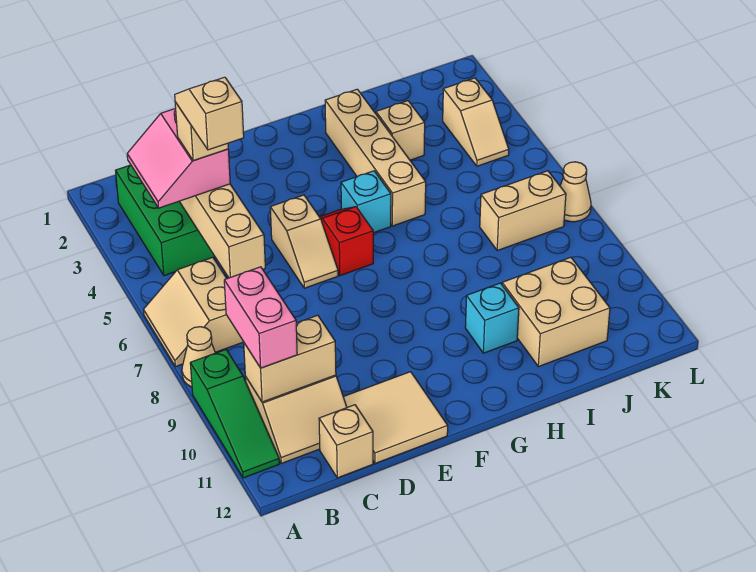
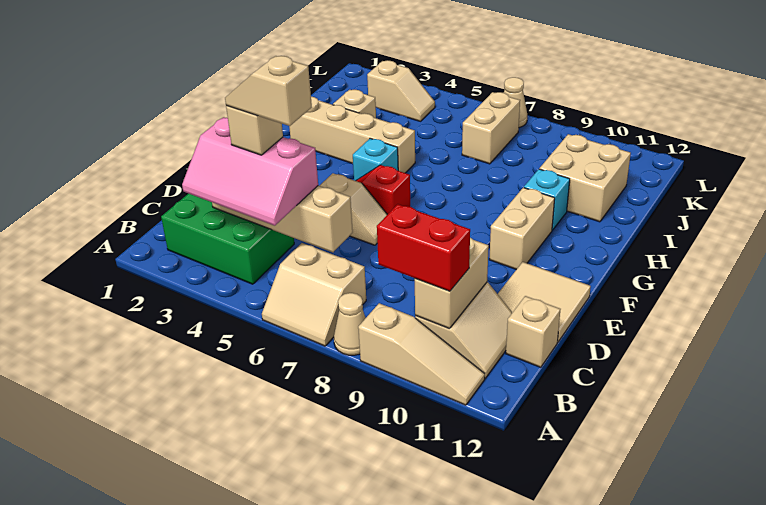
green slope A9:A11 level 1 top 9 -> tan slope A9:A11 level 1 top 9
pink slope B3:C4 level 3 top C -> pink slope B3:C5 level 3 top C
pink brick B9:B10 level 3 -> red brick B9:B10 level 3
none -> tan brick F10:G10 level 1

